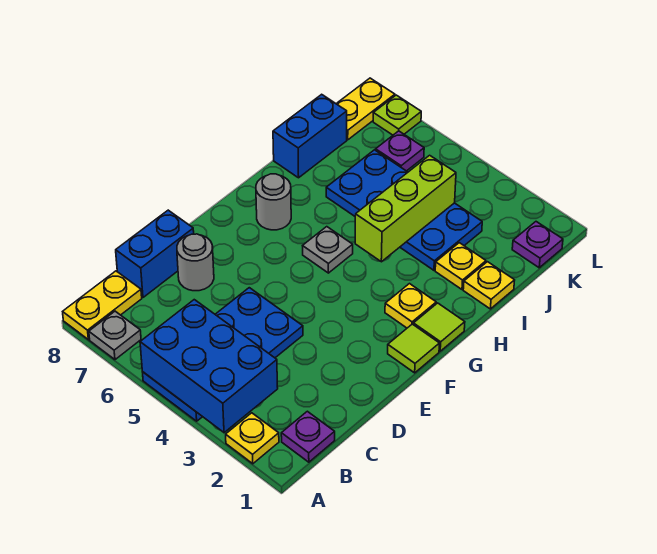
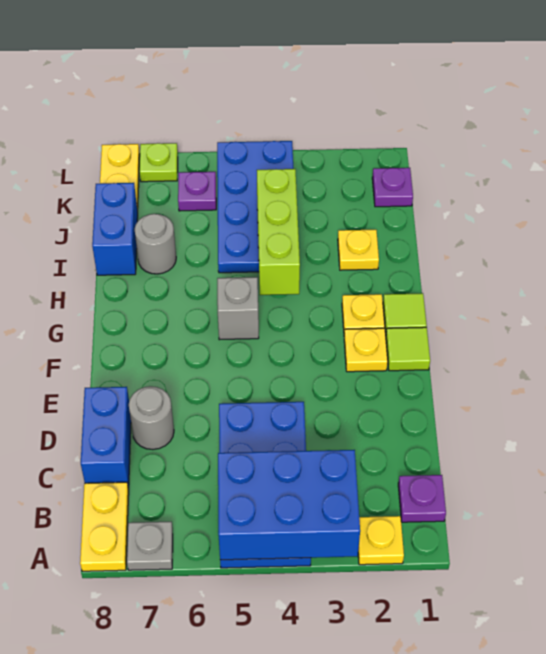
grey plate G5 level 1 -> grey brick G5 level 1
grey round brick G7 level 1 -> grey round brick I7 level 1
yellow plate I1 level 1 -> yellow plate F2 level 1
blue plate I3:J6 level 1 -> blue plate I4:L5 level 1

